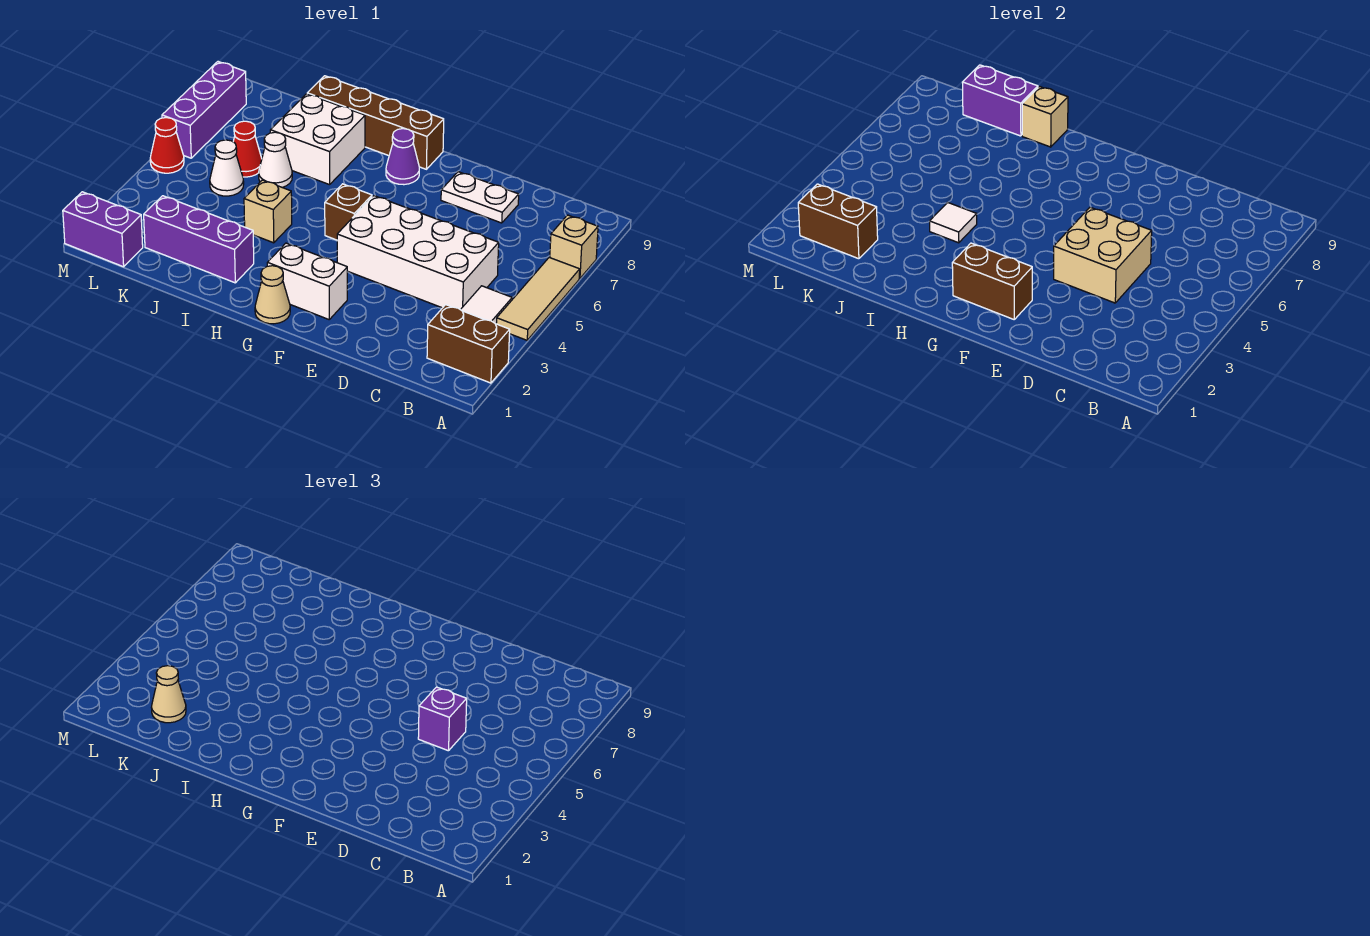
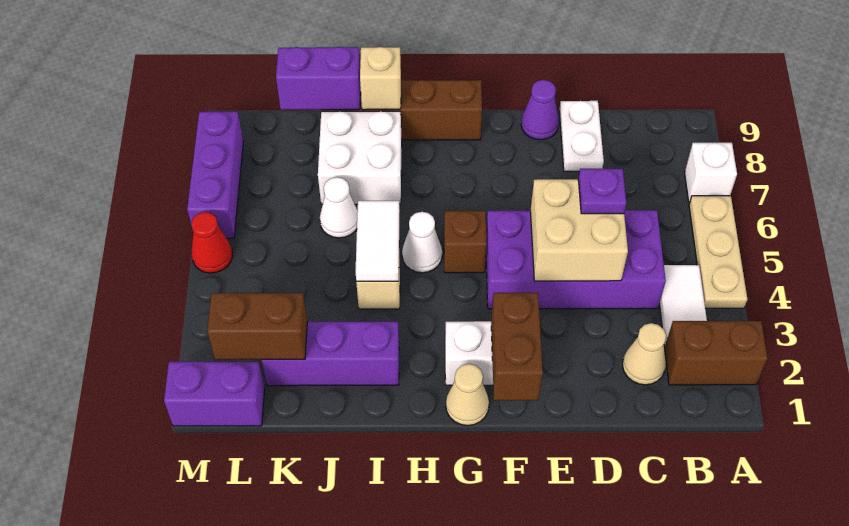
tan tile A4:A6 level 1 -> tan plate A4:A6 level 1
tan brick A7 level 1 -> white brick A7 level 1
white brick C4:F5 level 1 -> purple brick C4:F5 level 1
purple brick D5 level 3 -> purple plate D5 level 3
white plate D8:E8 level 1 -> white plate D8:D9 level 1
brown brick F2:G2 level 2 -> brown brick F1:F2 level 2
purple cone G8 level 1 -> purple cone E9 level 1
white tile I4 level 2 -> white tile I4:I5 level 2
tan cone K2 level 3 -> tan cone C2 level 1
white cone K5 level 1 -> white cone H5 level 1
red cone K6 level 1 -> none

